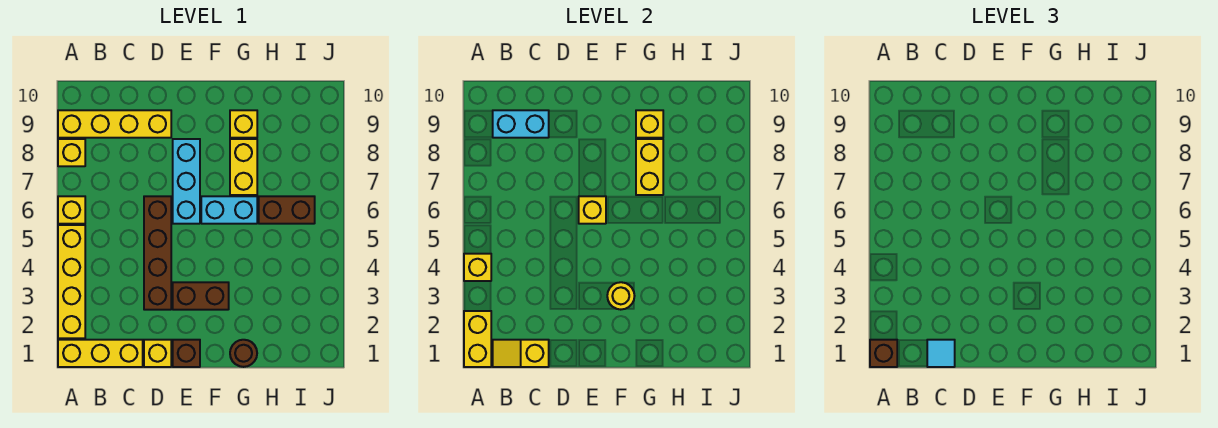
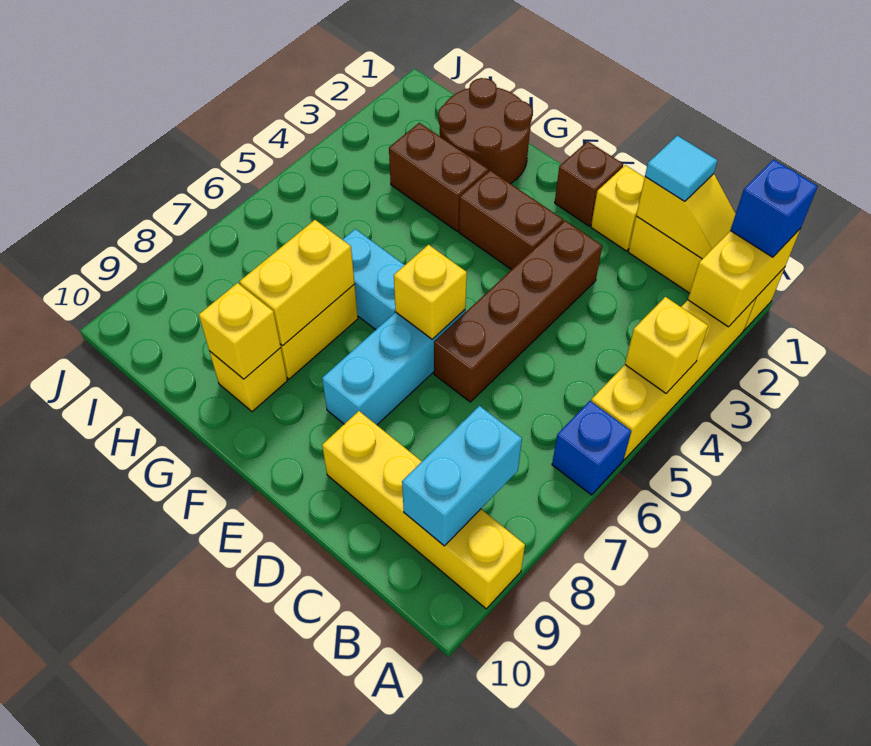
brown brick A1 level 3 -> blue brick A1 level 3
yellow brick A6 level 1 -> blue brick A6 level 1
yellow brick A8 level 1 -> none
cyan brick B9:C9 level 2 -> cyan brick B8:B9 level 2
yellow round brick F3 level 2 -> none
brown round brick G1 level 1 -> brown round brick G1:H2 level 1
brown brick H6:I6 level 1 -> brown brick G3:H3 level 1

